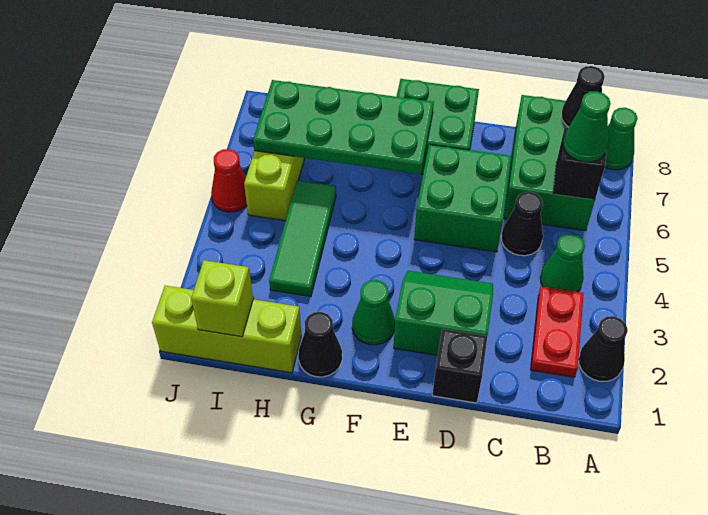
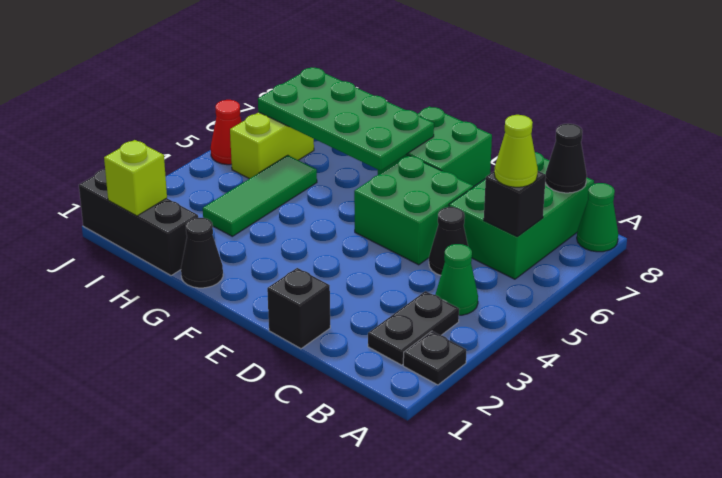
black cone A2 level 1 -> black plate A2 level 1
red plate B2:B3 level 1 -> black plate B2:B3 level 1
green cone B6 level 3 -> lime cone B6 level 3
green slope D2:E3 level 1 top 2 -> none
green cone F2 level 1 -> none
lime brick H1:J1 level 1 -> black brick H1:J1 level 1

